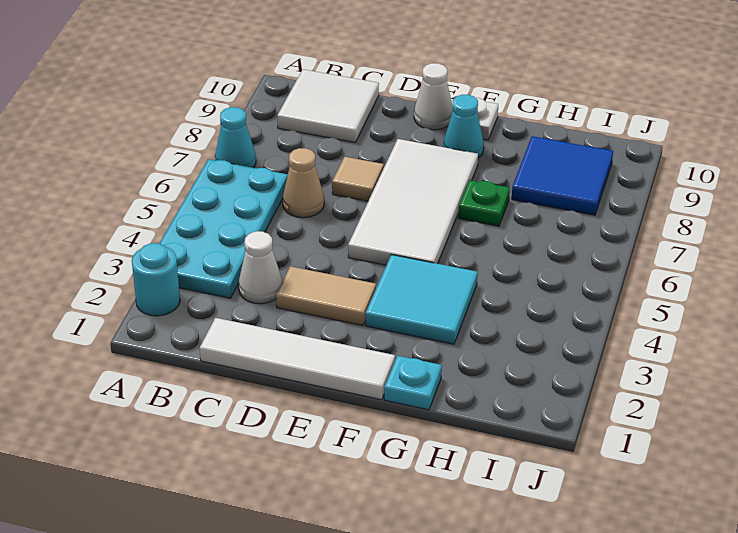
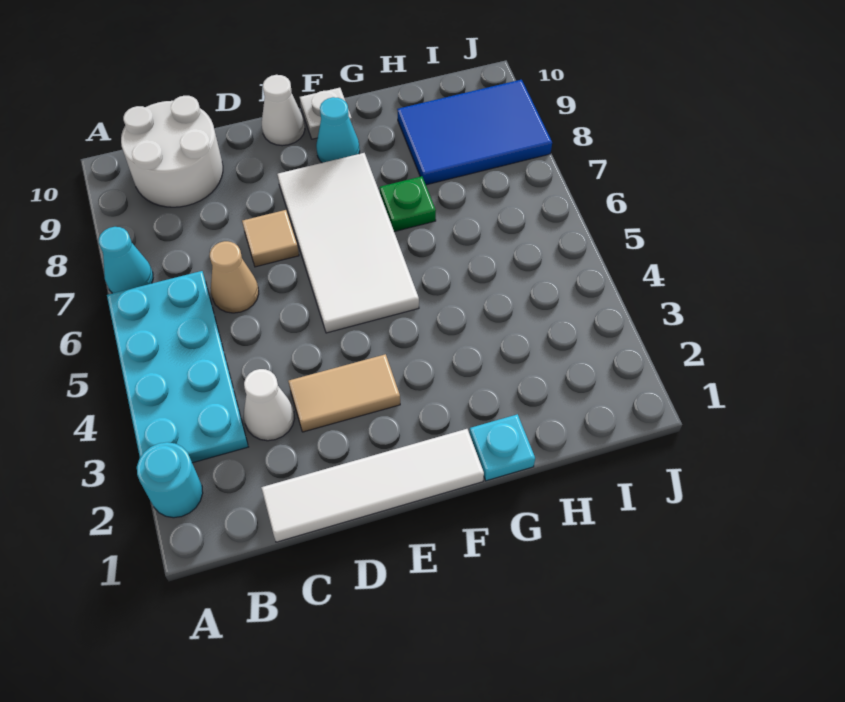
white tile B9:C10 level 1 -> white round brick B9:C10 level 1
cyan tile F3:G4 level 1 -> none
blue tile H8:I9 level 1 -> blue tile H8:J9 level 1

